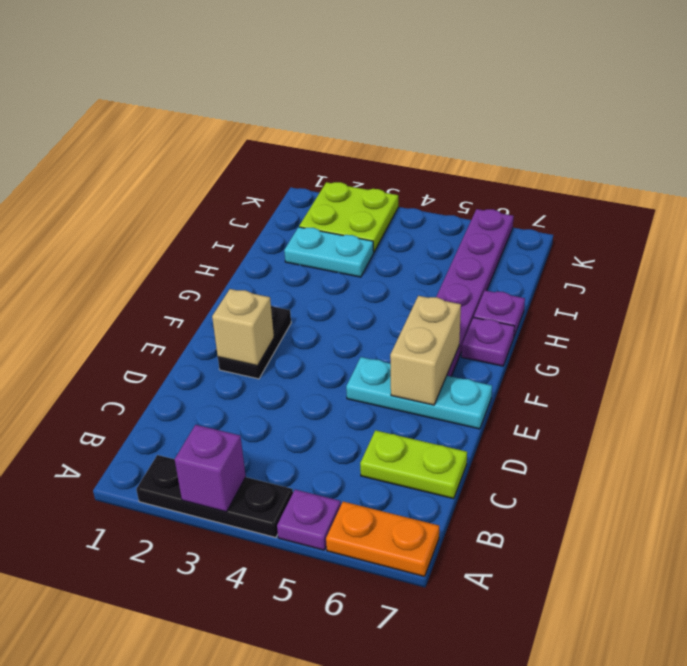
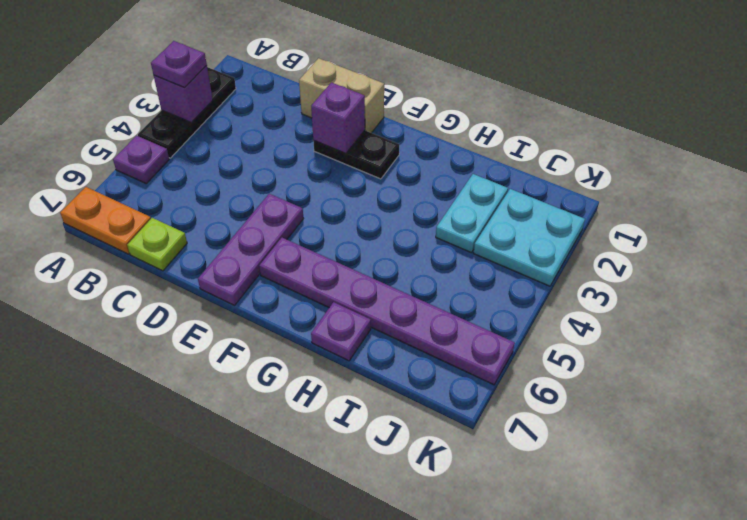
orange plate A6:A7 level 1 -> orange plate A7:B7 level 1
lime plate C6:C7 level 1 -> lime plate C7 level 1
tan brick E2 level 2 -> purple brick E2 level 2
cyan plate E5:E7 level 1 -> purple plate E5:E7 level 1
tan brick E6:F6 level 2 -> tan brick D1:E1 level 1
purple plate G7 level 1 -> purple plate A3 level 3
lime plate J2:K3 level 1 -> cyan plate J2:K3 level 1

